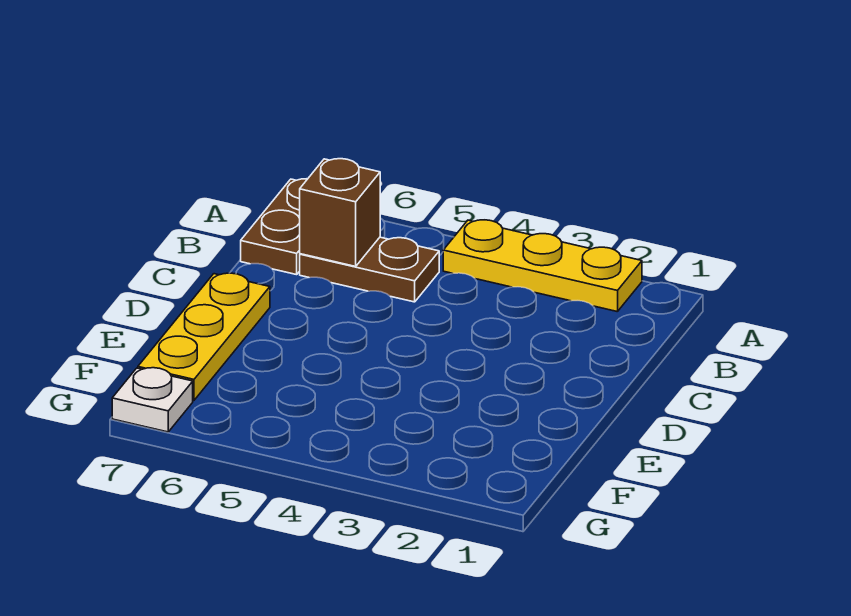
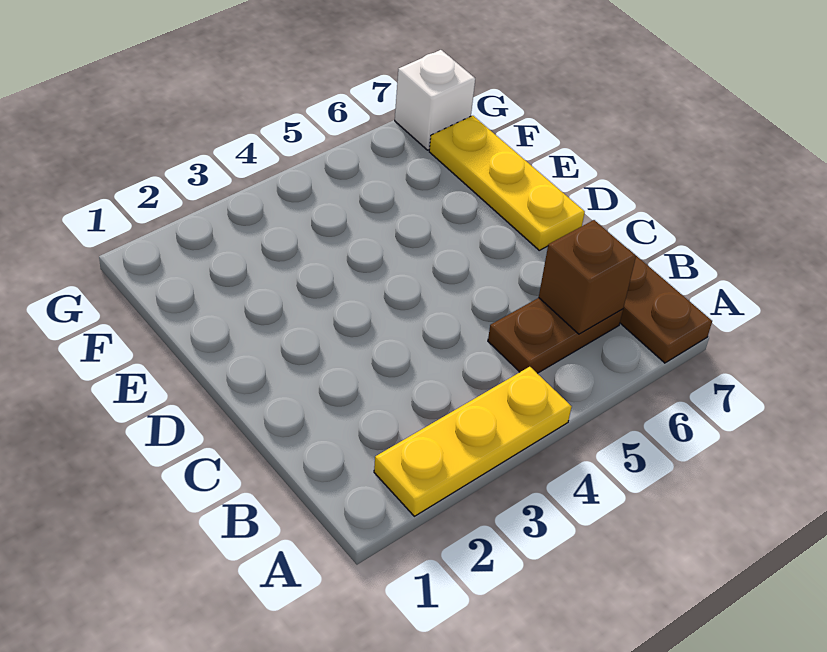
white plate G7 level 1 -> white brick G7 level 1

